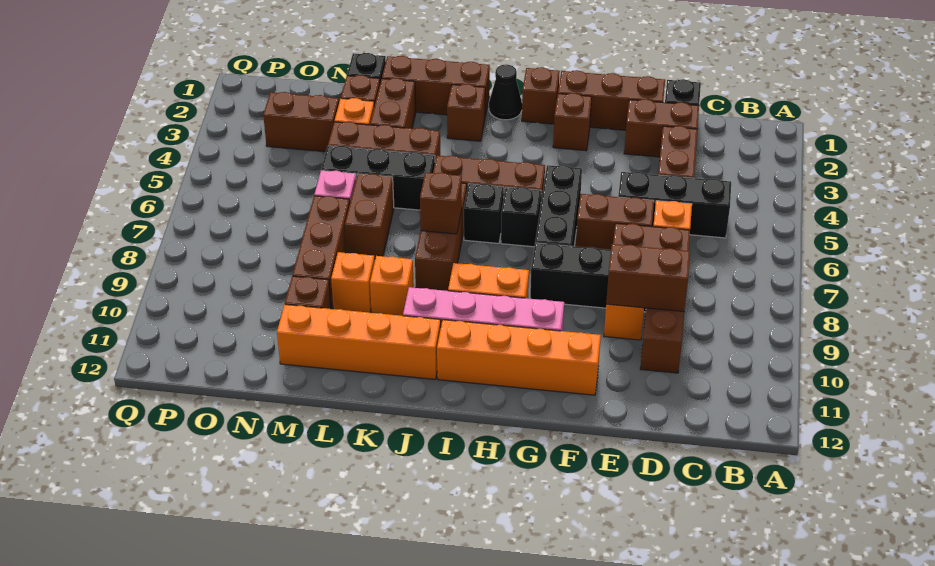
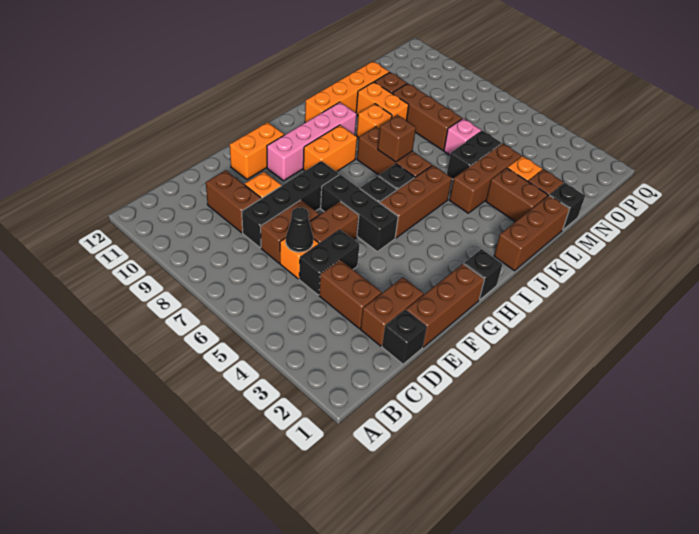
black brick C5:E5 level 1 -> black brick D5:E5 level 1
brown brick D9:E9 level 2 -> none
orange brick F11:I11 level 1 -> orange brick F11:G11 level 1
brown brick G2 level 1 -> none
brown brick H1 level 1 -> black brick H1 level 1
black cone I1 level 1 -> black cone D6 level 2
brown brick J2 level 1 -> none
black brick K5:M5 level 1 -> black brick L5:M5 level 1
brown brick L6:L7 level 1 -> none
orange brick L9 level 1 -> orange brick L9:L10 level 1
brown brick N3:O3 level 1 -> none

